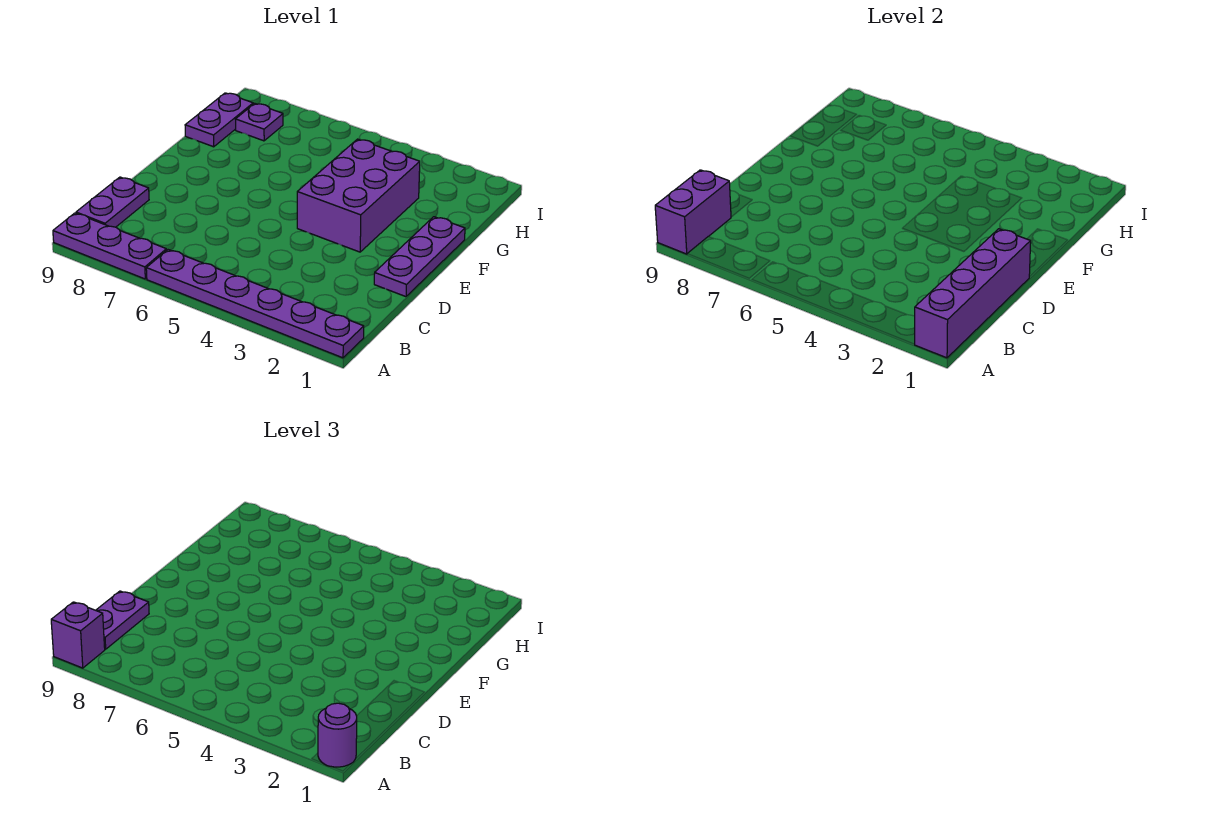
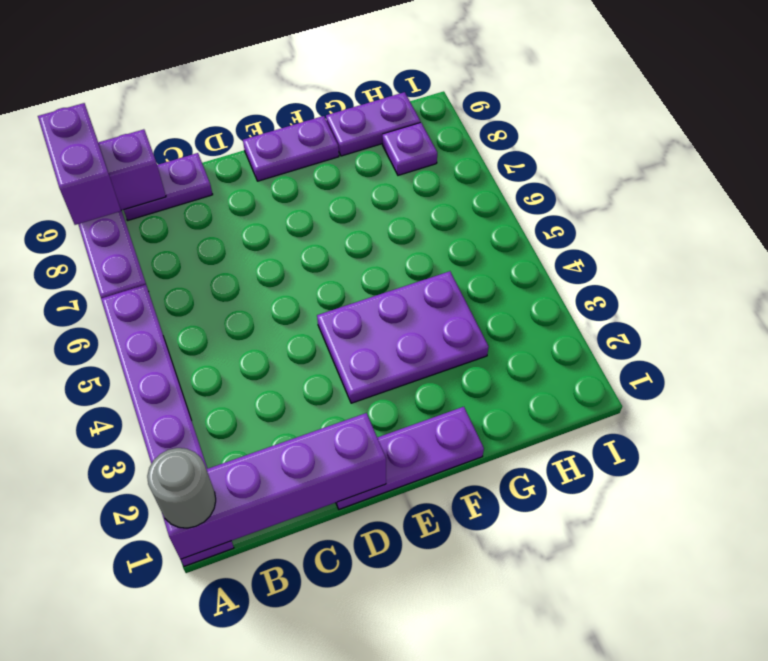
purple round brick A1 level 3 -> grey round brick A1 level 3
purple brick A9 level 3 -> purple brick A8:A9 level 3
purple plate B9:C9 level 3 -> purple plate E9:F9 level 1
purple brick E3:G4 level 1 -> purple plate E3:G4 level 1

